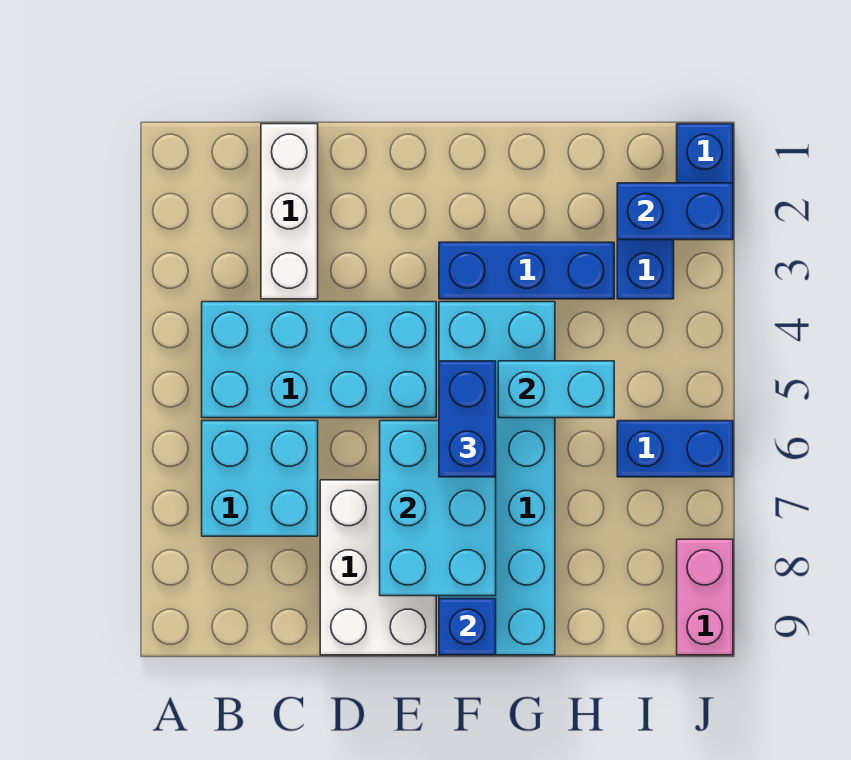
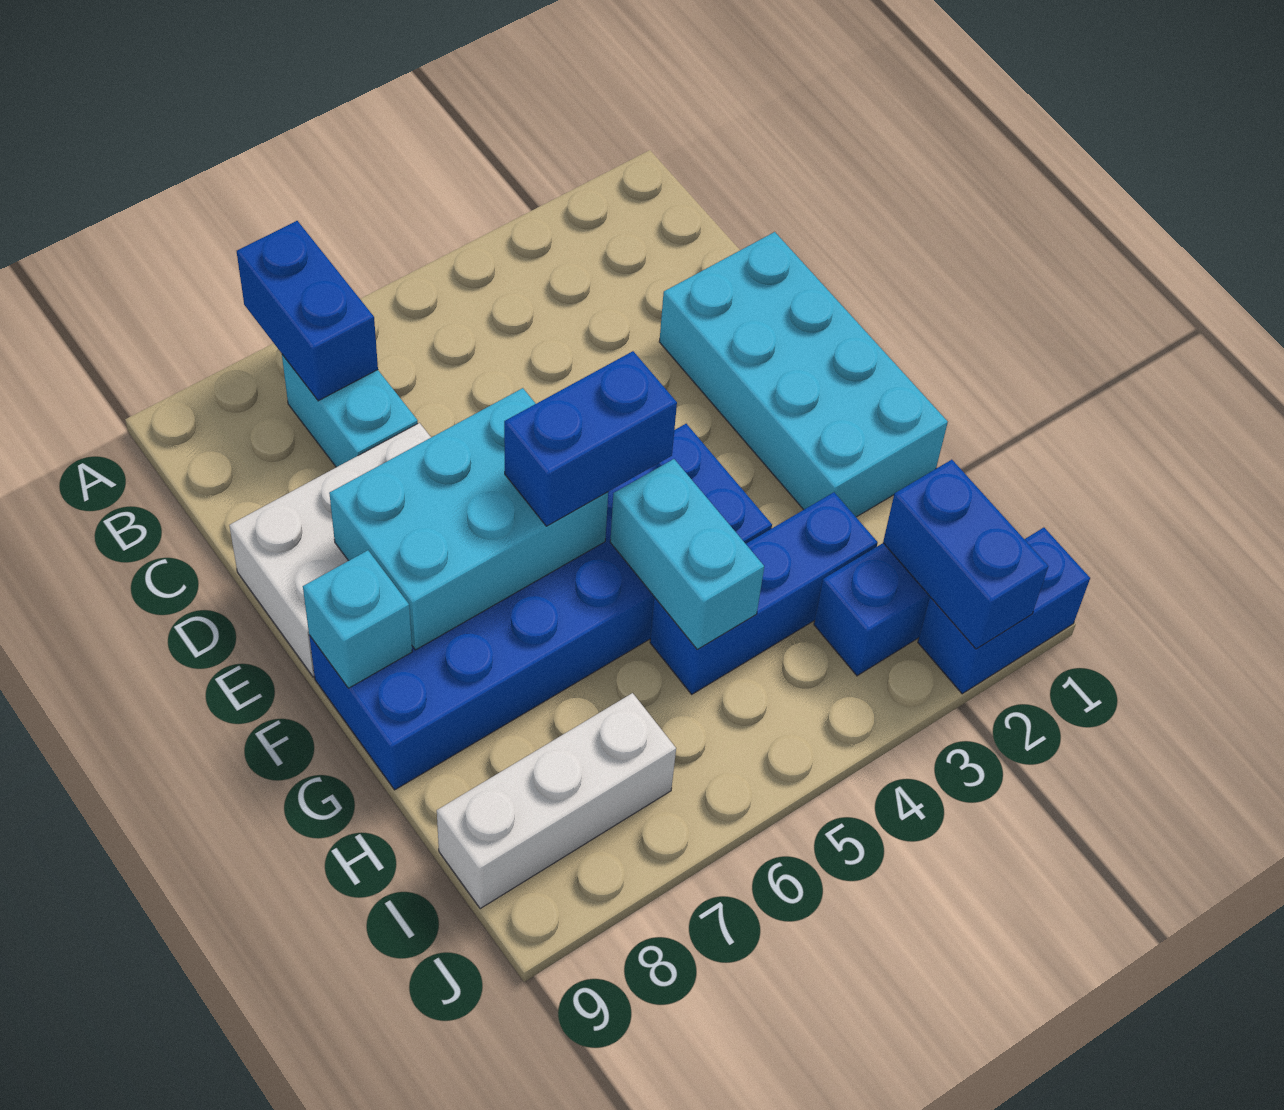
cyan brick B4:E5 level 1 -> cyan brick D1:G2 level 1
cyan brick B6:C7 level 1 -> cyan brick B7:C7 level 1
white brick C1:C3 level 1 -> white brick I7:I9 level 1
blue brick F3:H3 level 1 -> blue brick H3:H5 level 1
cyan brick F4:G9 level 1 -> blue brick F4:G9 level 1
blue brick F9 level 2 -> cyan brick F9 level 2
blue brick I6:J6 level 1 -> blue brick A7:B7 level 2
pink brick J8:J9 level 1 -> none

